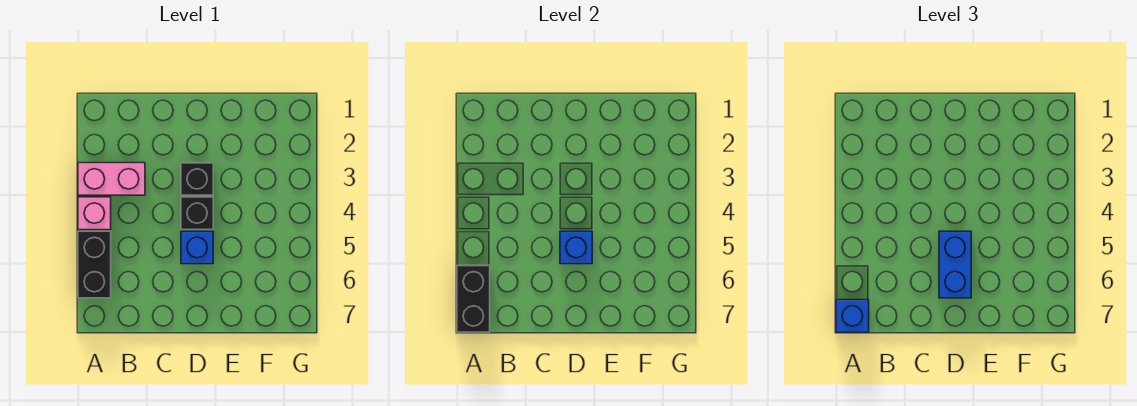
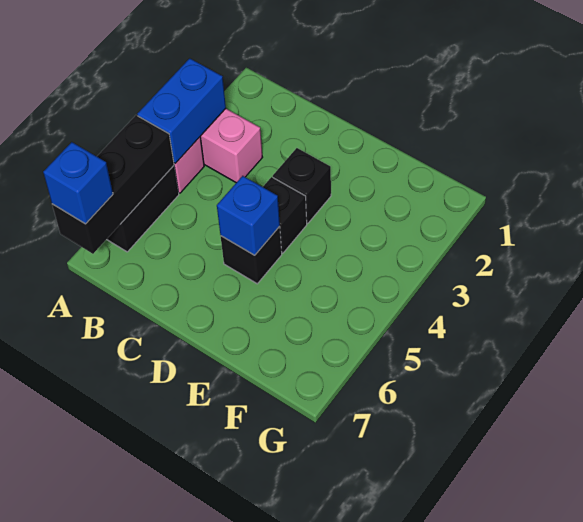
black brick A6:A7 level 2 -> black brick A5:A7 level 2
blue brick D5 level 1 -> black brick D5 level 1
blue brick D5:D6 level 3 -> blue brick A3:A4 level 2

